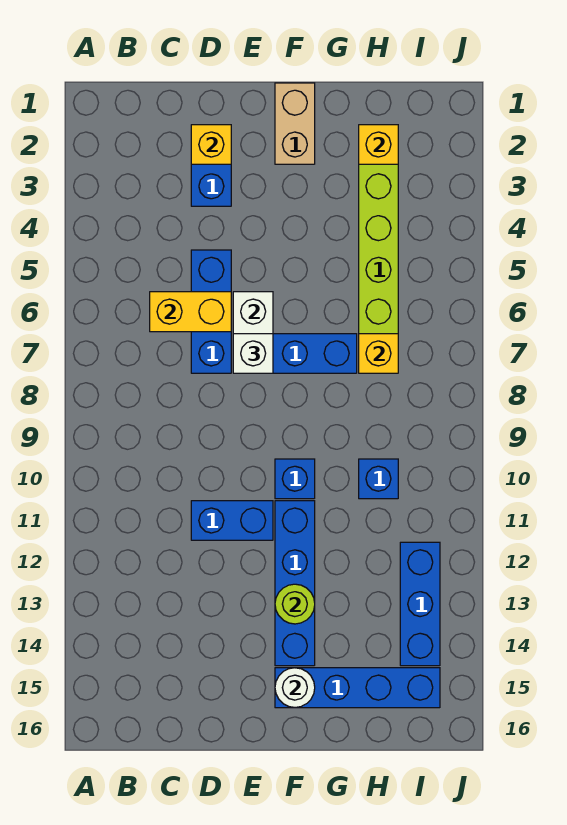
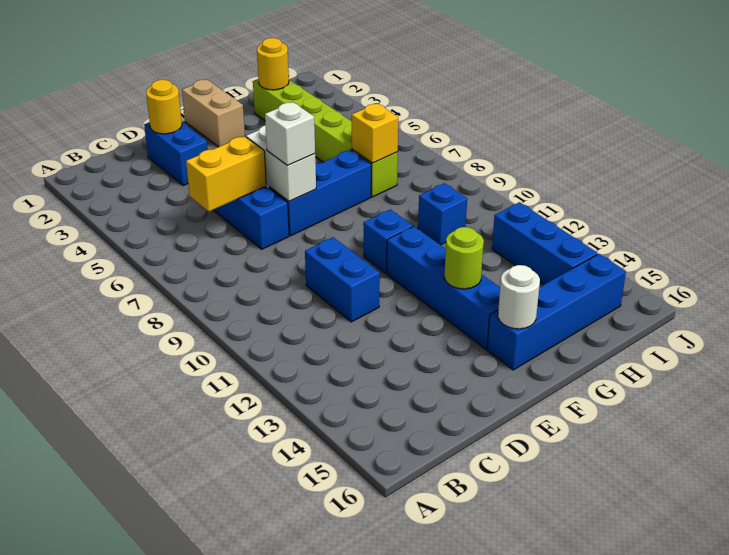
yellow brick D2 level 2 -> yellow round brick D2 level 2
blue brick D11:E11 level 1 -> blue brick D10:D11 level 1
yellow brick H2 level 2 -> yellow round brick H2 level 2

